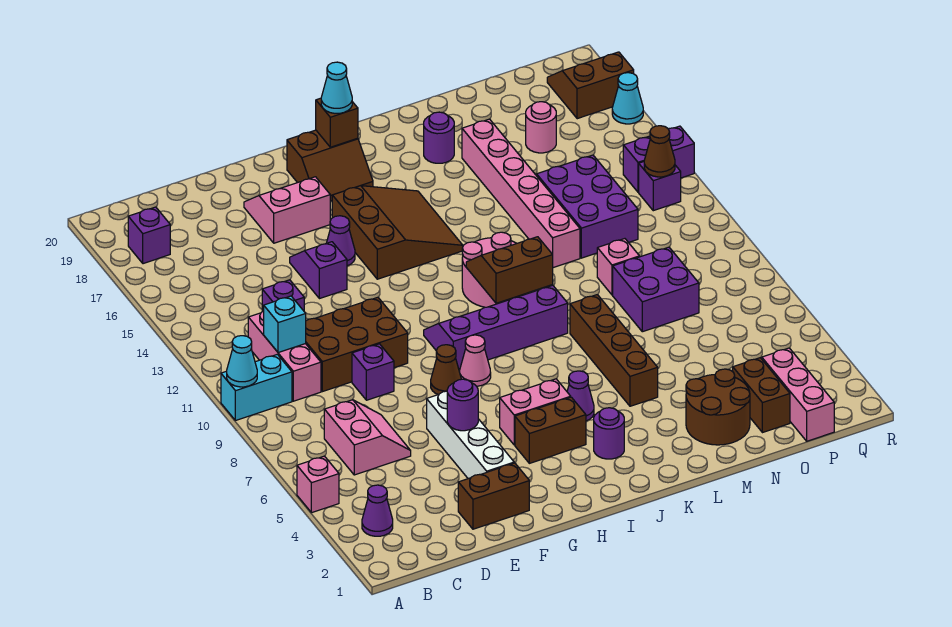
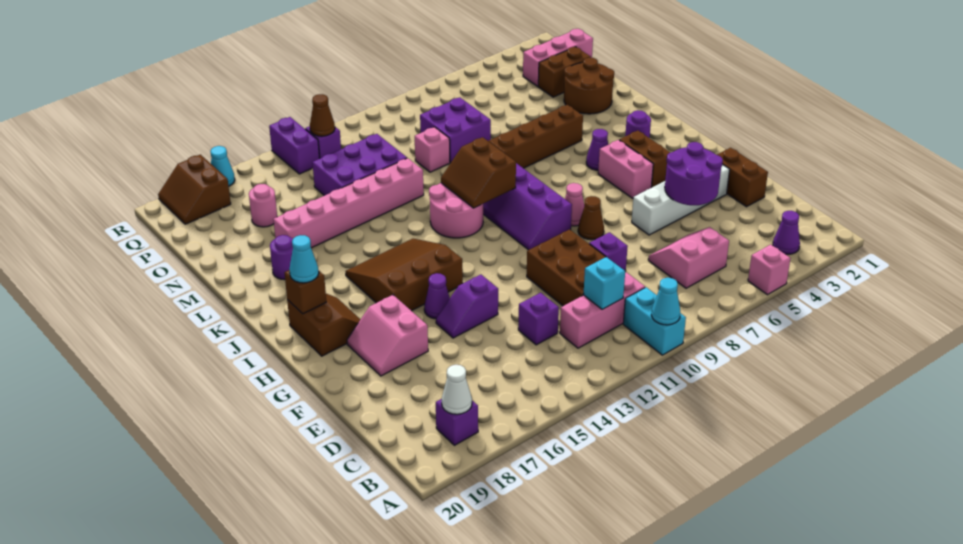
none -> white cone B18 level 2
purple round brick F5 level 2 -> purple round brick E4:F5 level 2

